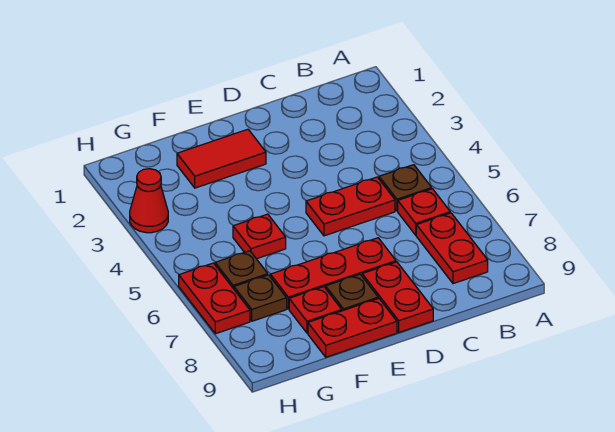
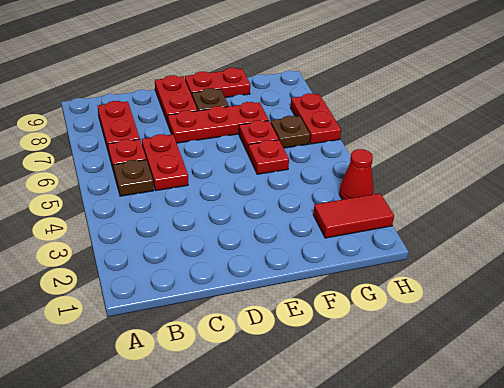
red plate C5:D5 level 1 -> red plate C5:C6 level 1
red tile E2:F2 level 1 -> red tile G2:H2 level 1
red plate F8 level 1 -> red plate F6 level 1
brown plate G7 level 1 -> none

